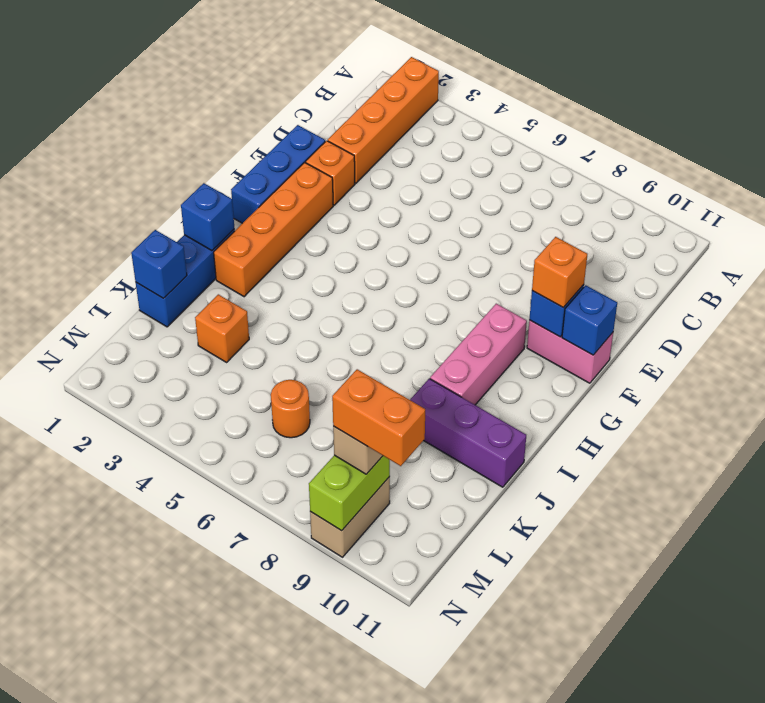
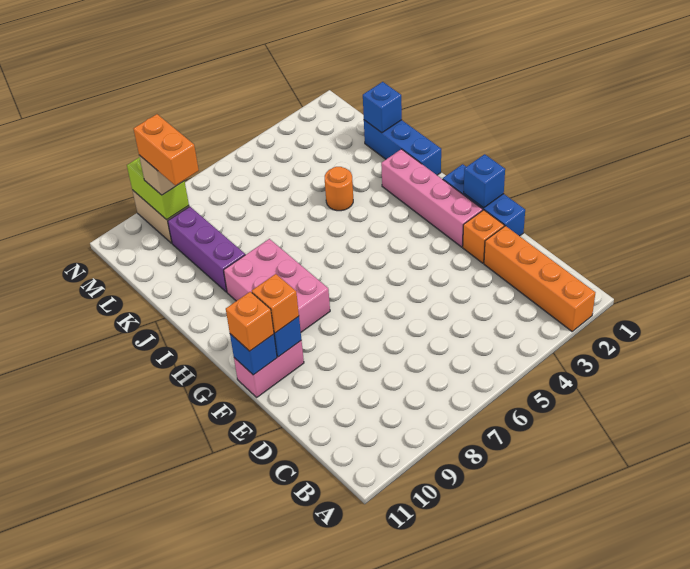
orange brick F2:I2 level 1 -> pink brick F2:I2 level 1
pink brick G9:I9 level 1 -> pink brick G8:I9 level 1
blue brick I1 level 2 -> blue brick F1 level 2
purple brick J9:J11 level 1 -> purple brick J9:L9 level 1
orange brick K3 level 1 -> orange brick F11 level 3
orange round brick L6 level 1 -> orange round brick J4 level 1
orange brick M9:M10 level 4 -> orange brick L9:M9 level 4

